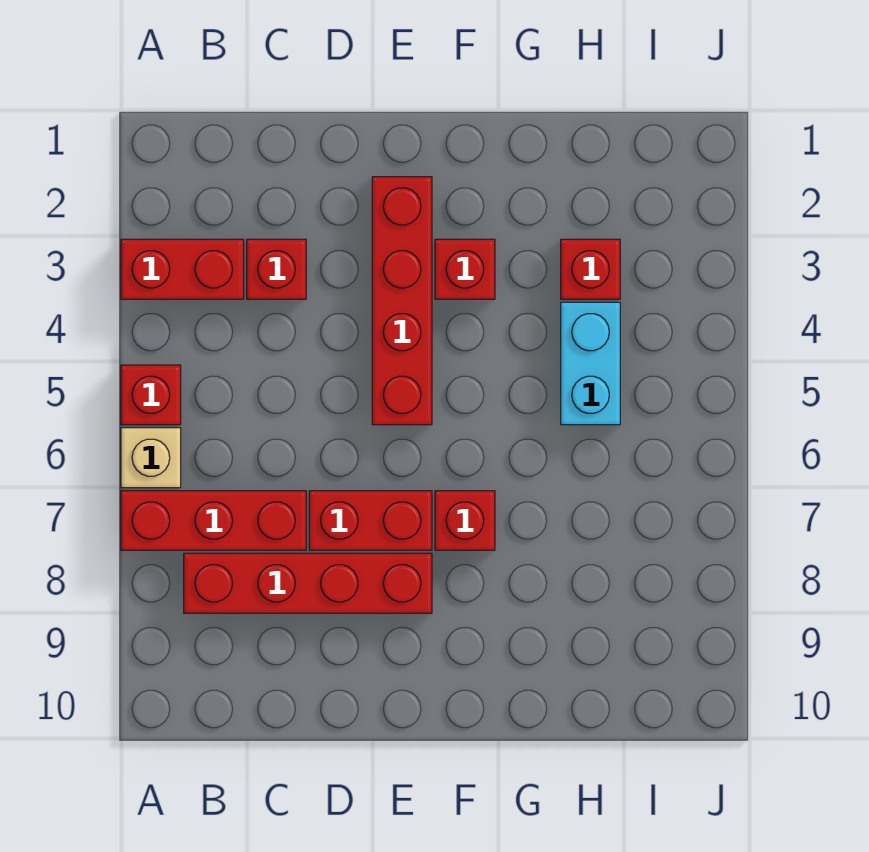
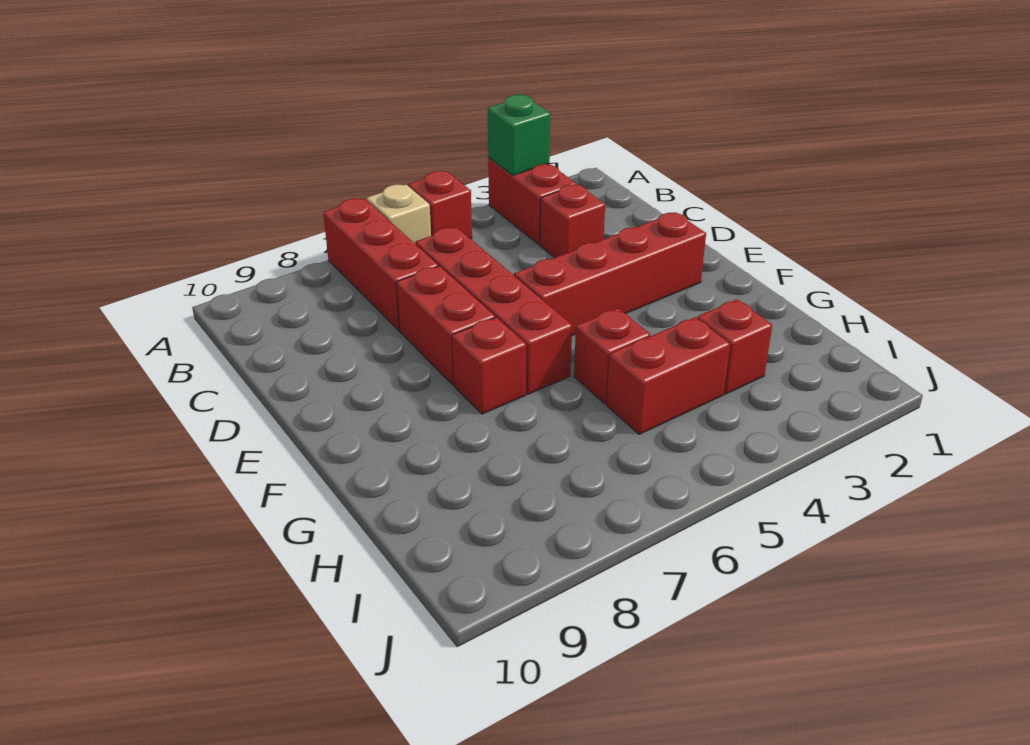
none -> green brick A3 level 2
red brick B8:E8 level 1 -> red brick C6:F6 level 1
red brick F3 level 1 -> red brick G5 level 1
cyan brick H4:H5 level 1 -> red brick H4:H5 level 1

